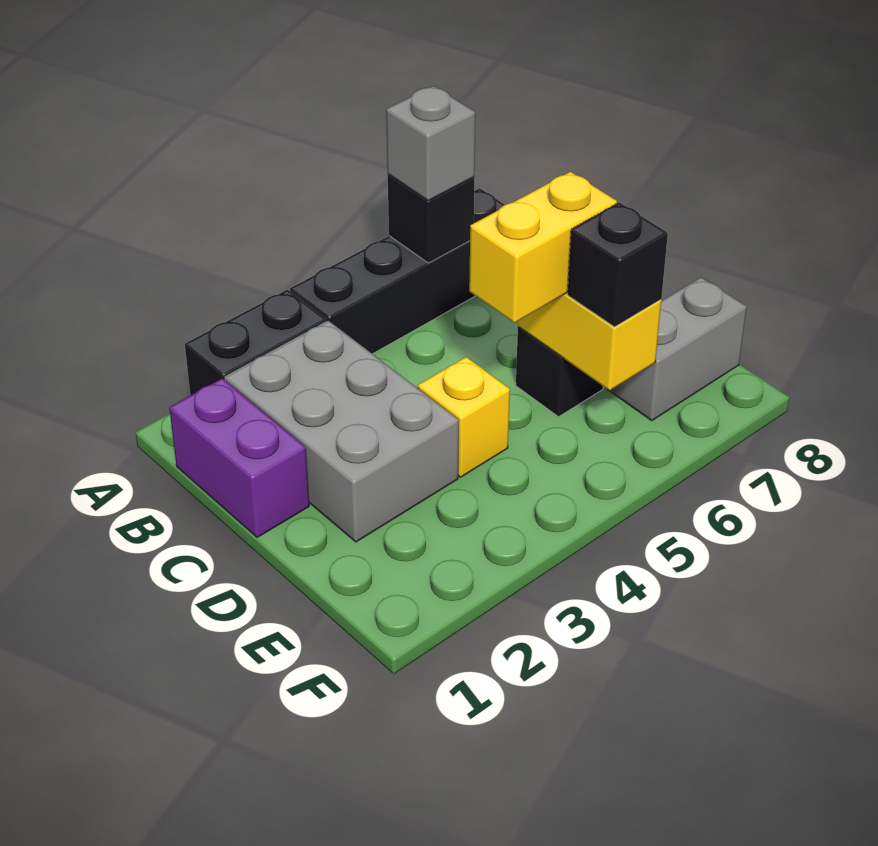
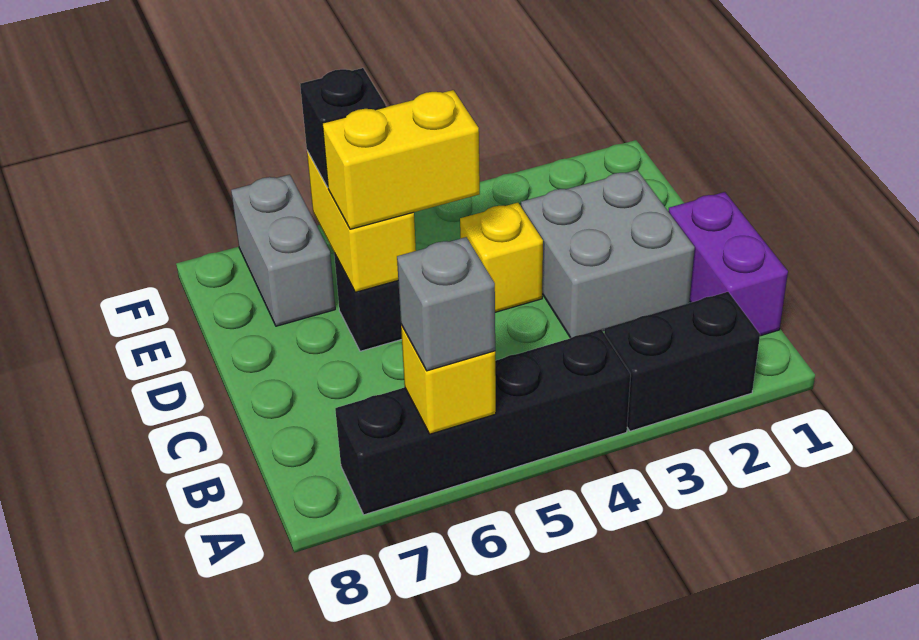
black brick A6 level 2 -> yellow brick A6 level 2
grey brick B2:D3 level 1 -> grey brick C2:D3 level 1
grey brick E7:E8 level 1 -> grey brick E7:F7 level 1

